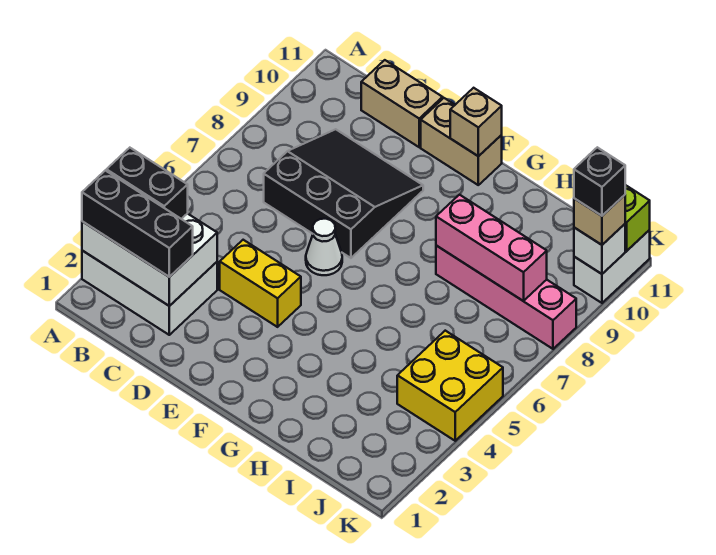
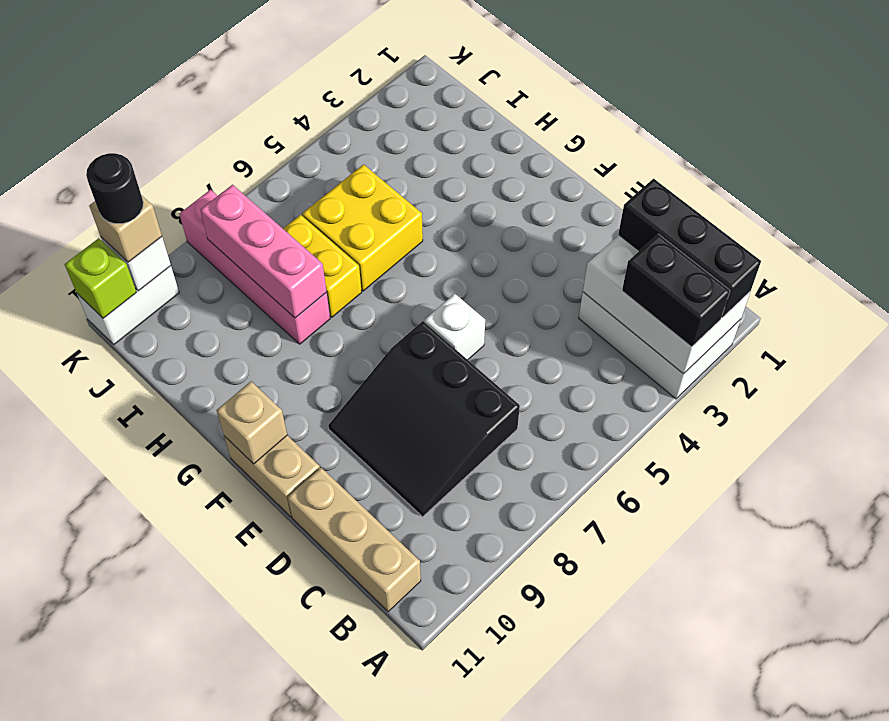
tan brick C11:D11 level 1 -> tan brick B11:D11 level 1
yellow brick D4:E4 level 1 -> yellow brick H7:I7 level 1
white cone E6 level 1 -> white brick E6 level 1
yellow brick J4:K5 level 1 -> yellow brick H5:I6 level 1
black brick K10 level 4 -> black round brick K10 level 4

